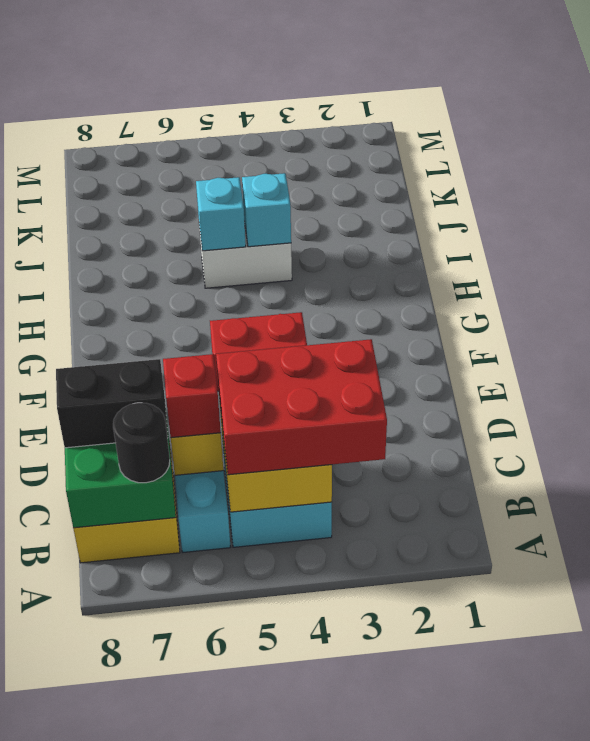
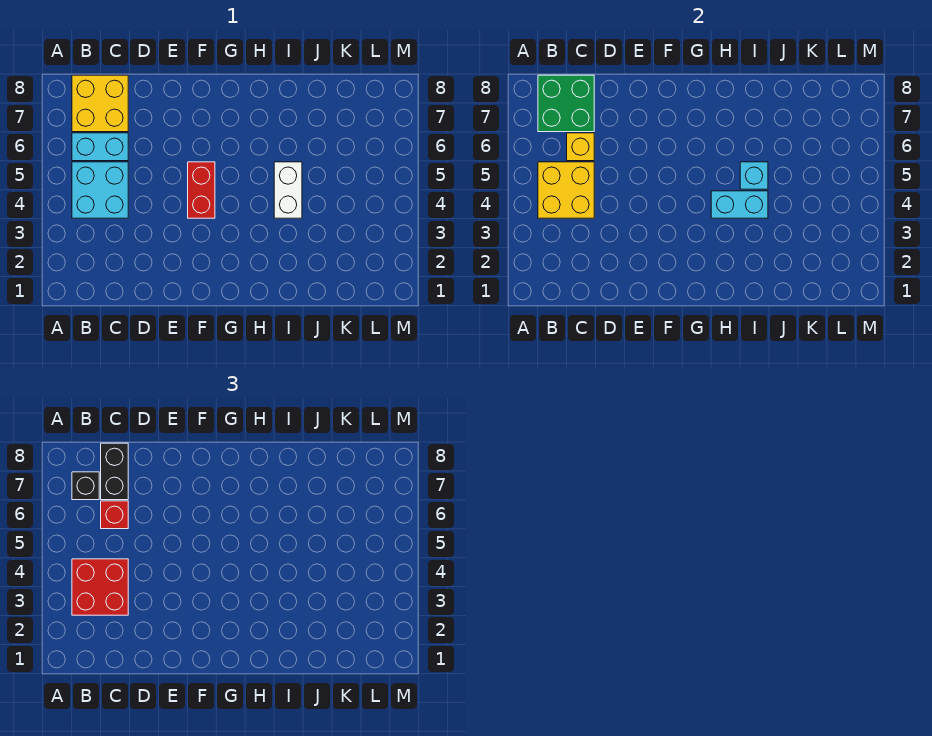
red brick B3:C5 level 3 -> red brick B3:C4 level 3
black round brick B7 level 3 -> black brick B7 level 3
cyan brick I4 level 2 -> cyan brick H4:I4 level 2

